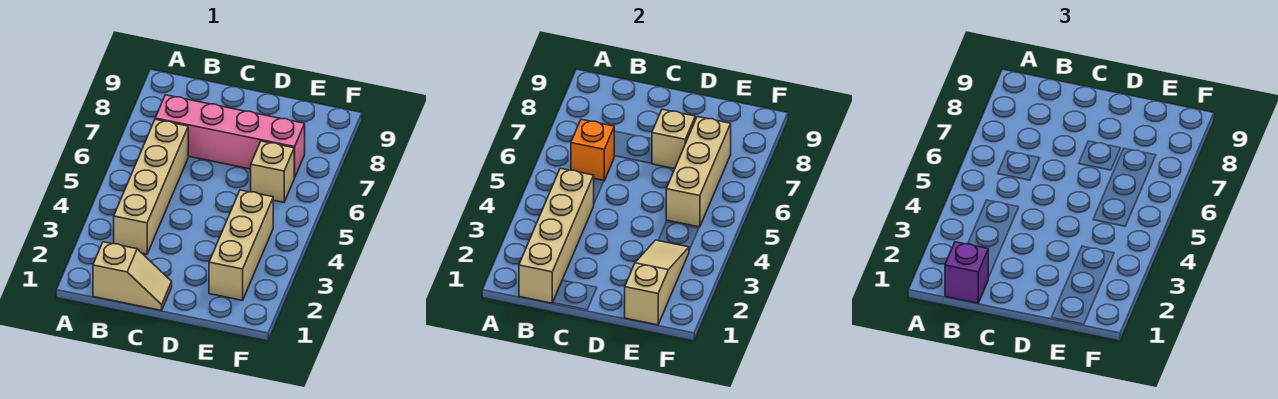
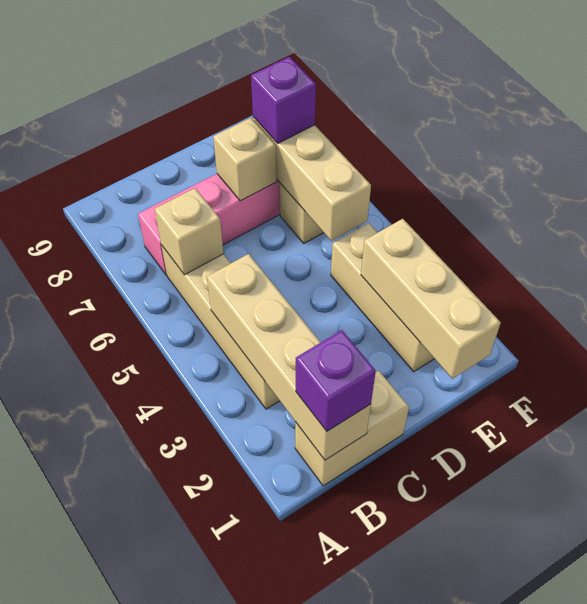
tan slope B1:C1 level 1 top B -> tan brick B1:C1 level 1
orange brick B6 level 2 -> tan brick B6 level 2
tan slope E1:E3 level 2 top 1 -> tan brick E1:E3 level 2
none -> purple brick E7 level 3

